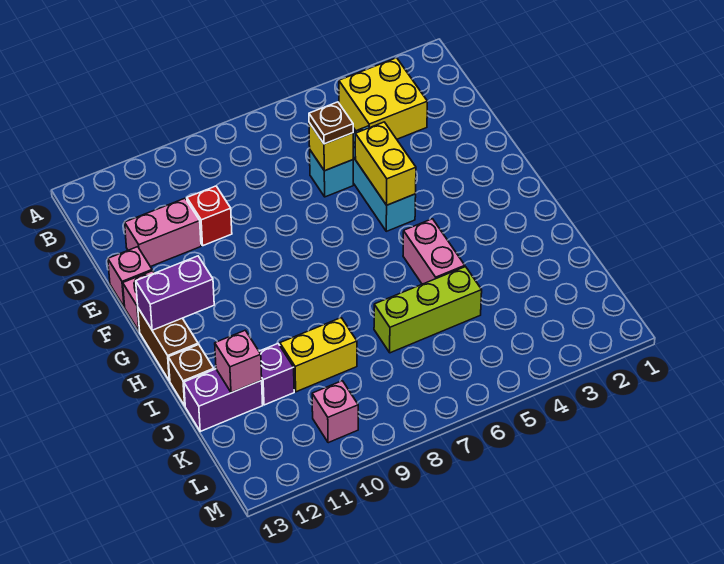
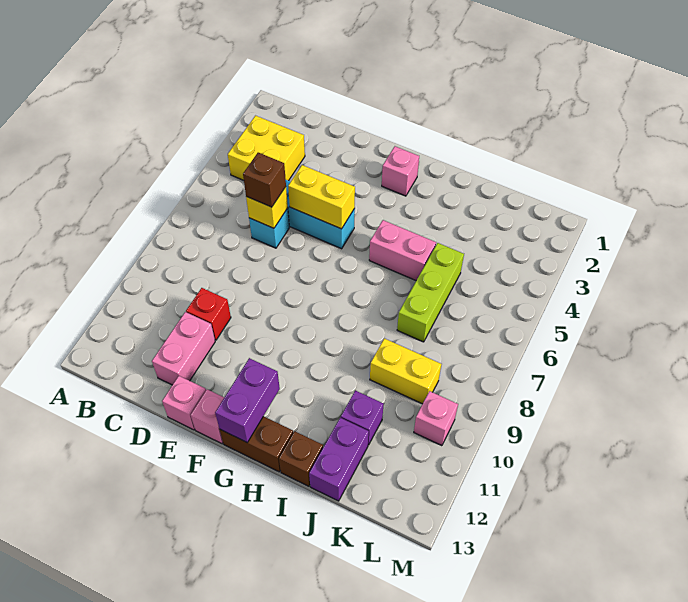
brown plate D6 level 3 -> brown brick D6 level 3
yellow brick J9:J10 level 1 -> yellow brick J9:K9 level 1
pink brick J12 level 2 -> pink brick G2 level 1

